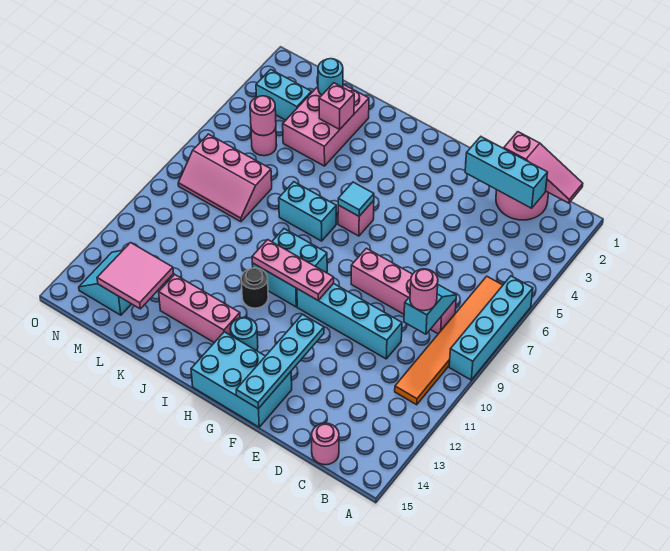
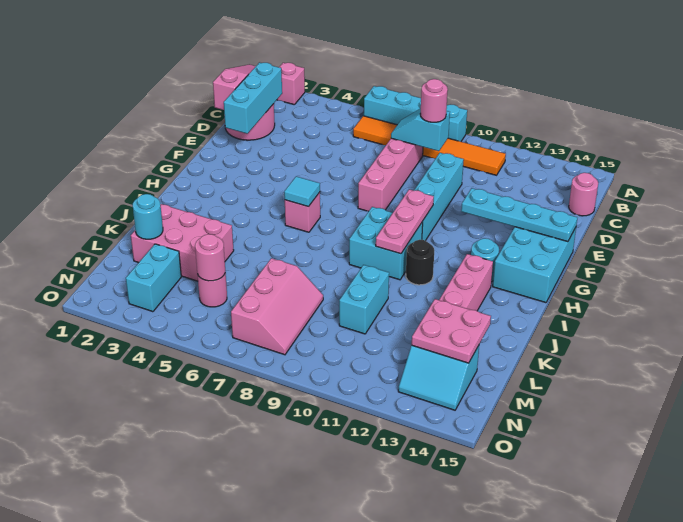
cyan brick I7:J7 level 1 -> cyan brick K10:L10 level 1
pink brick K3 level 2 -> pink brick A2 level 1
pink tile L13:M14 level 2 -> pink plate L13:M14 level 2

